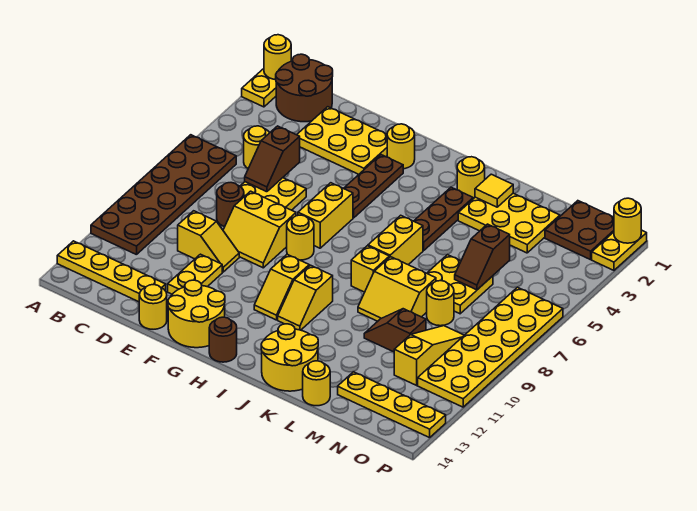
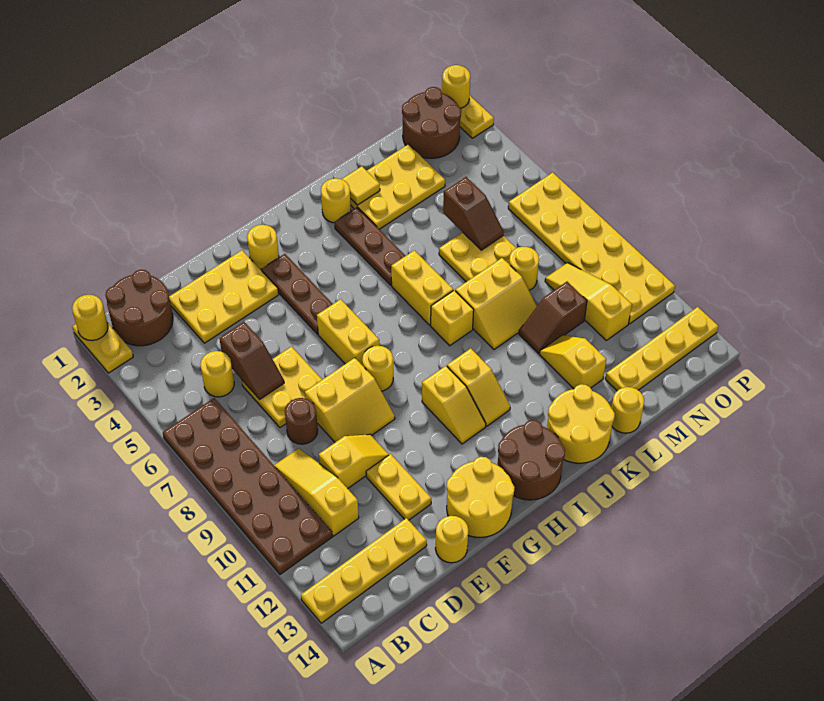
none -> yellow slope C9:C11 level 1 top 11
brown round brick H14 level 1 -> brown round brick H13:I14 level 1
none -> yellow slope L11:L12 level 1 top 12
brown plate N1:O2 level 1 -> brown round brick N1:O2 level 1

